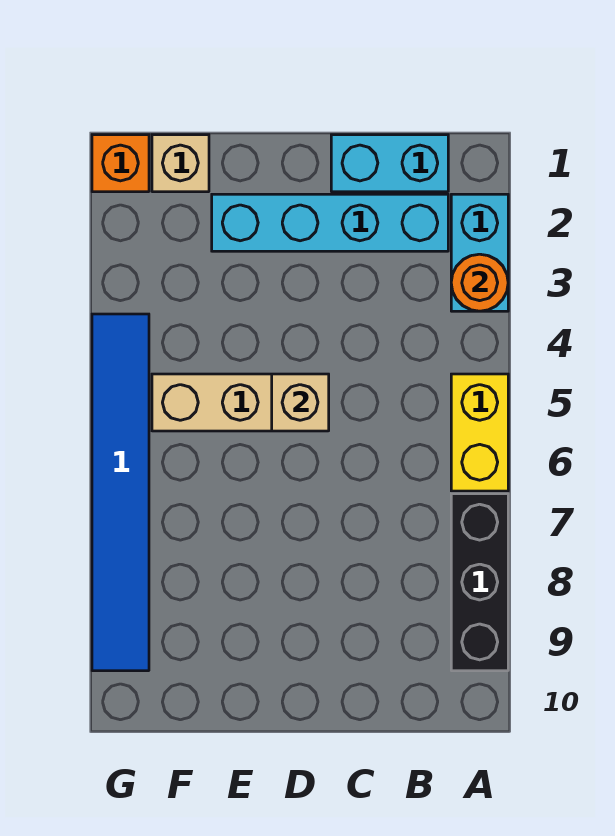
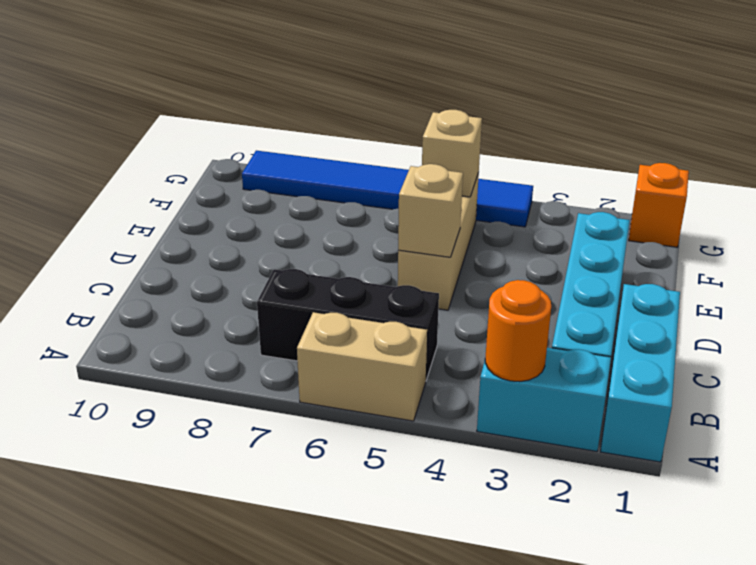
yellow brick A5:A6 level 1 -> tan brick A5:A6 level 1
black brick A7:A9 level 1 -> black brick B5:B7 level 1
cyan brick B1:C1 level 1 -> cyan brick A1:C1 level 1
tan brick F1 level 1 -> tan brick F5 level 2

